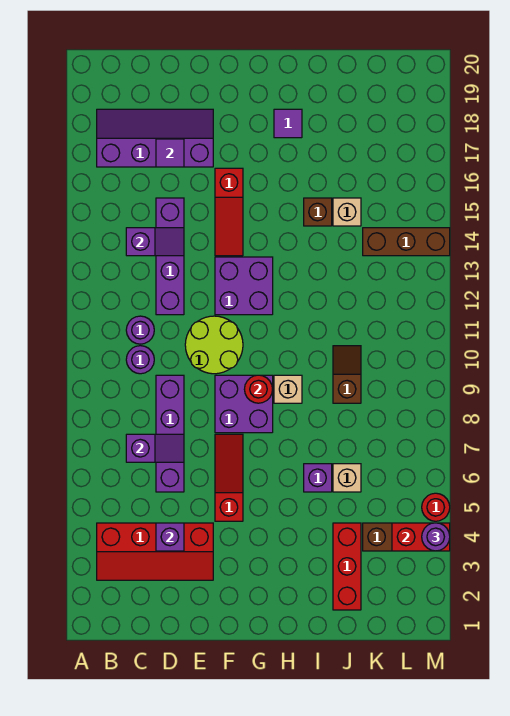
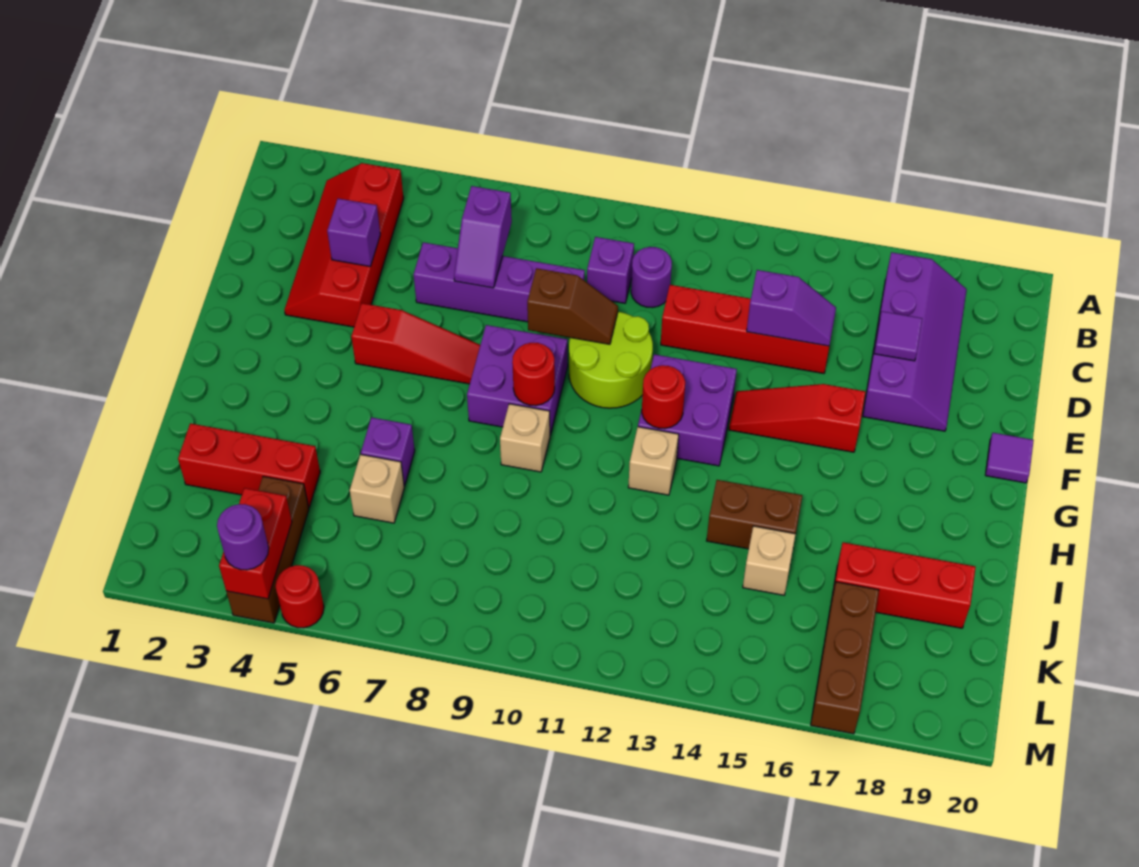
purple round brick C10 level 1 -> purple brick C10 level 1
purple slope C14:D14 level 2 top C -> purple slope D14:D15 level 2 top 14
purple brick D12:D15 level 1 -> red brick D12:D15 level 1
none -> red round brick G12 level 2
none -> tan brick H12 level 1
purple tile H18 level 1 -> purple tile F20 level 1
brown brick I15 level 1 -> brown brick I14:I15 level 1
brown slope J9:J10 level 1 top 9 -> brown slope E9:E10 level 2 top 9
none -> red brick J17:J19 level 1
brown brick K14:M14 level 1 -> brown brick K17:M17 level 1

